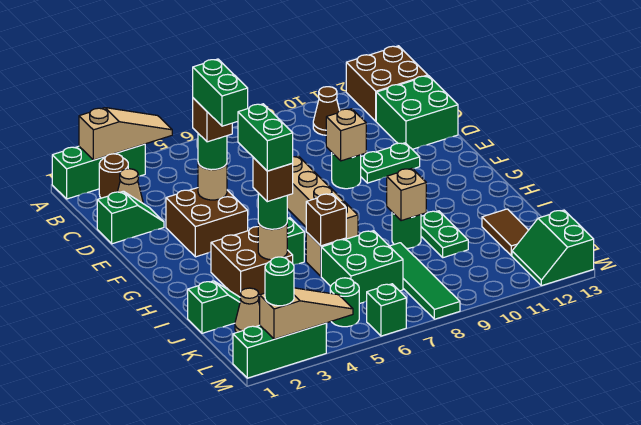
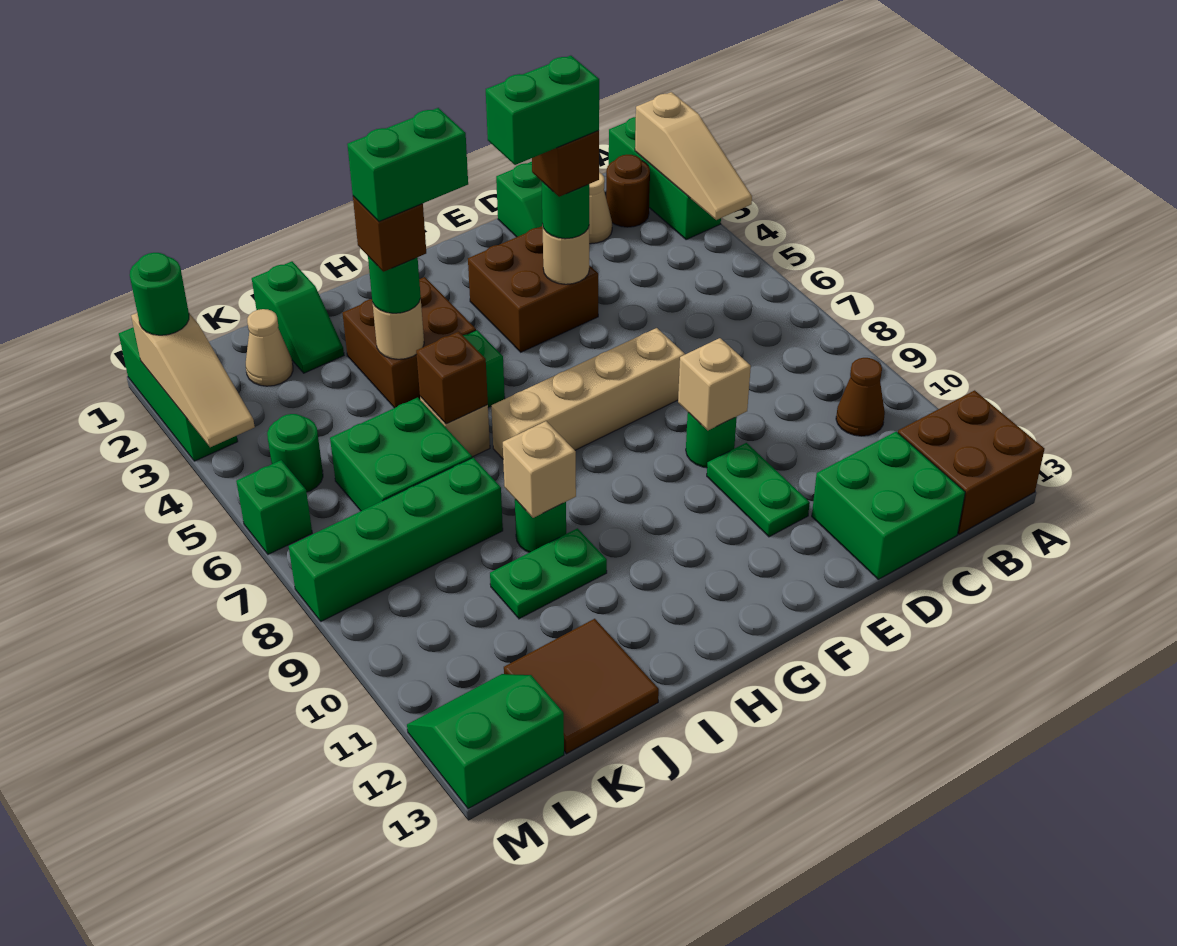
green tile J8:M8 level 1 -> green brick J8:M8 level 1
brown tile J12:K12 level 1 -> brown tile J12:K13 level 1

